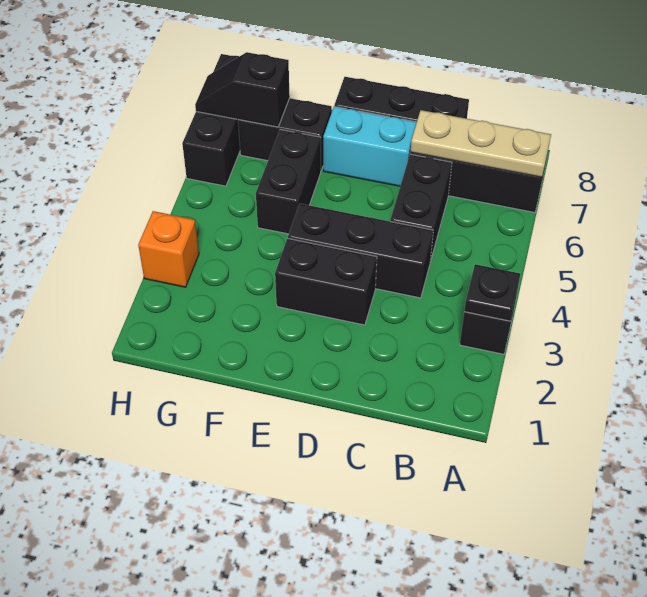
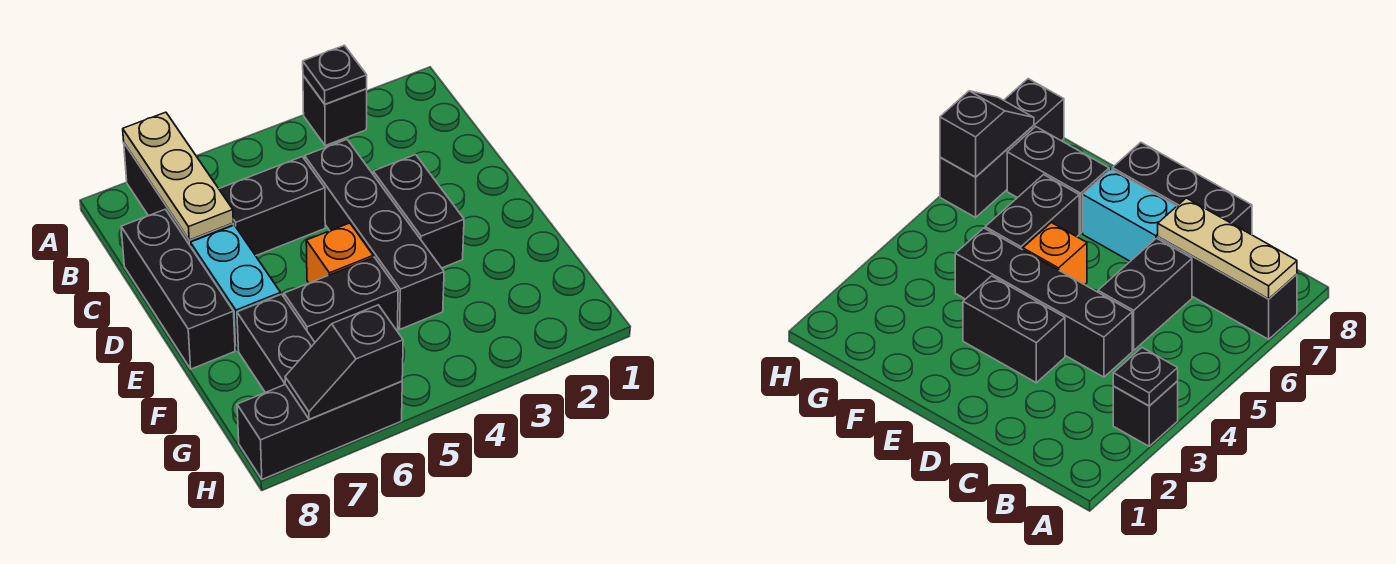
black brick C4:E4 level 1 -> black brick C4:F4 level 1
black slope G7:H7 level 2 top G -> black slope H6:H7 level 2 top 6
orange brick H3 level 1 -> orange brick E5 level 1

